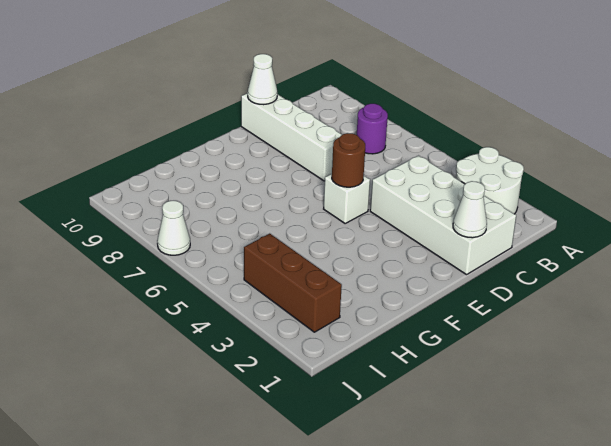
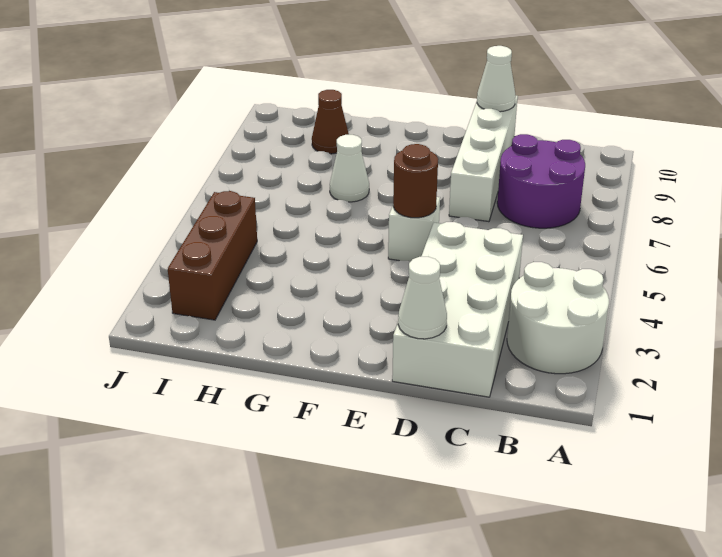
purple round brick B7 level 1 -> purple round brick B7:C8 level 1
none -> brown cone H9 level 1
white cone J7 level 1 -> white cone G7 level 1

